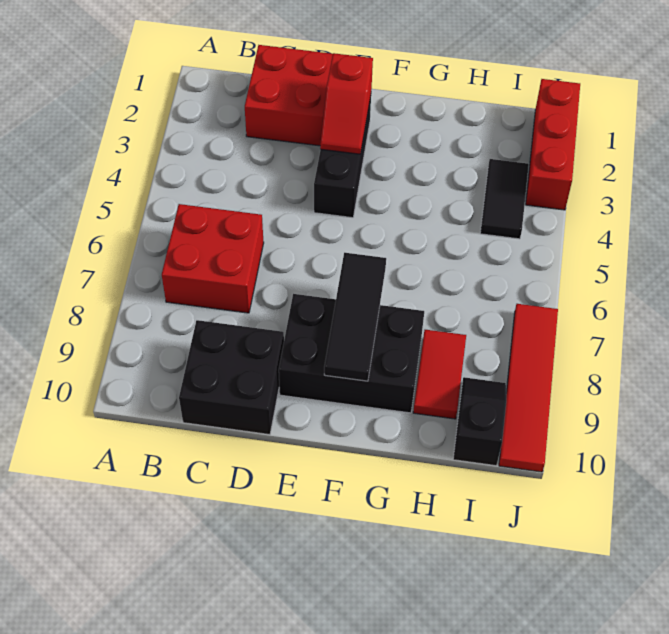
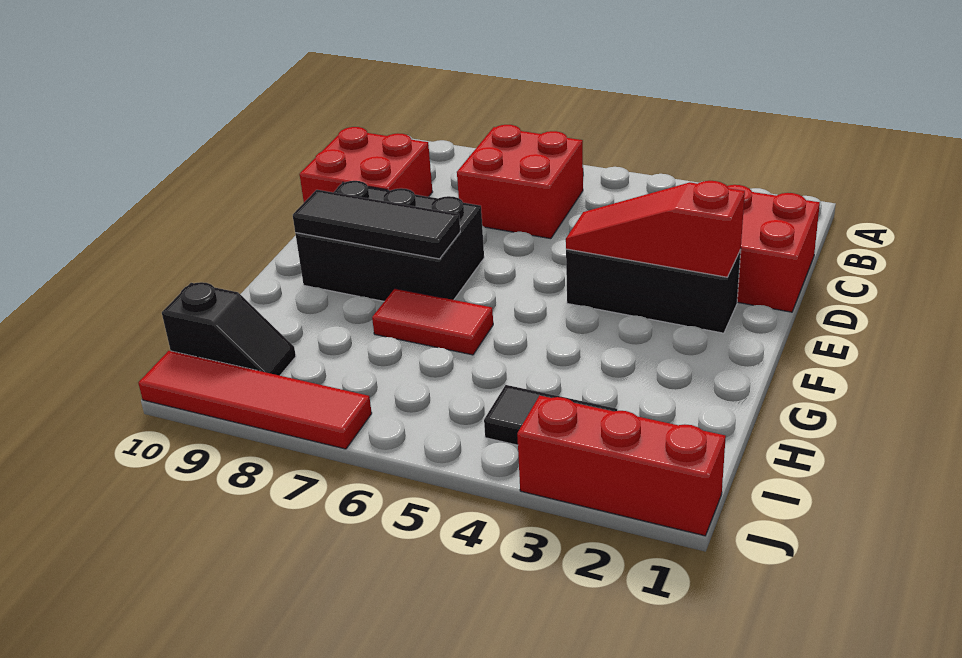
black brick C9:D10 level 1 -> red brick C9:D10 level 1
red slope E2:E3 level 2 top 2 -> red slope E2:E4 level 2 top 2
black brick E8:G9 level 1 -> black brick E7:F9 level 1
red tile H8:H9 level 1 -> red tile G6:G7 level 1

